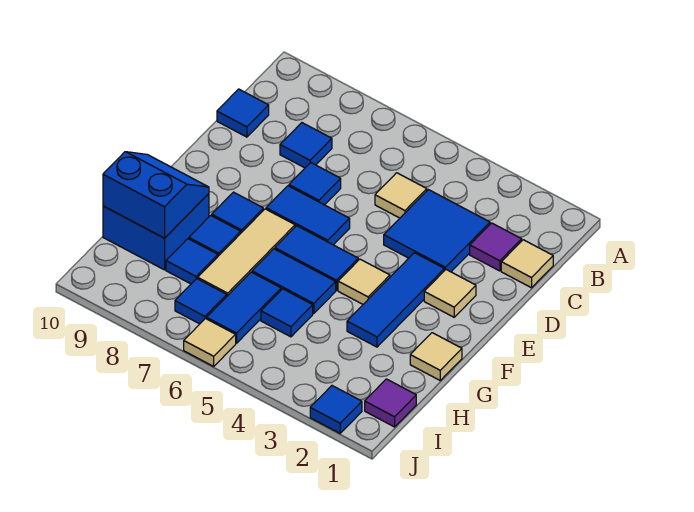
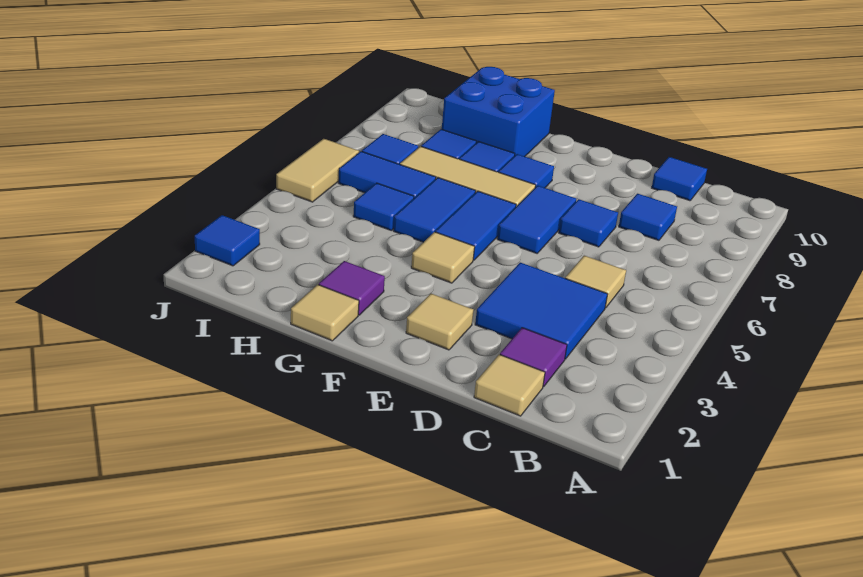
blue tile E3:G3 level 1 -> none
blue slope G9:H10 level 2 top H -> none
purple tile I1 level 1 -> purple tile G2 level 1
tan tile J6 level 1 -> tan tile J5:J6 level 1

